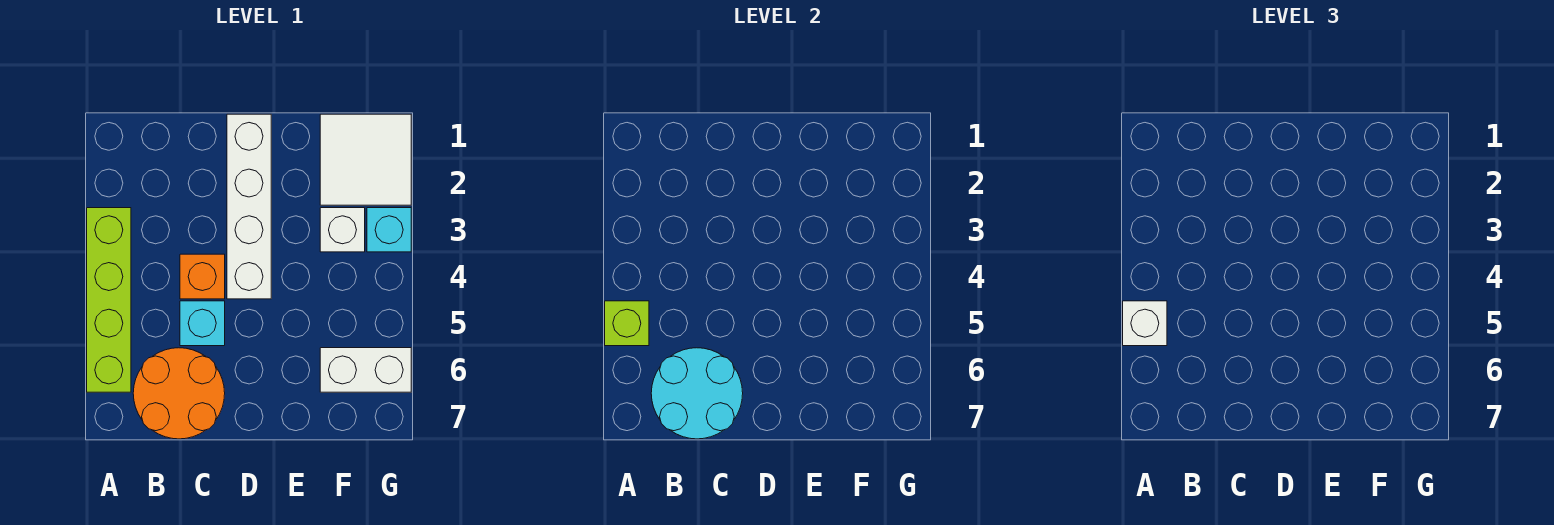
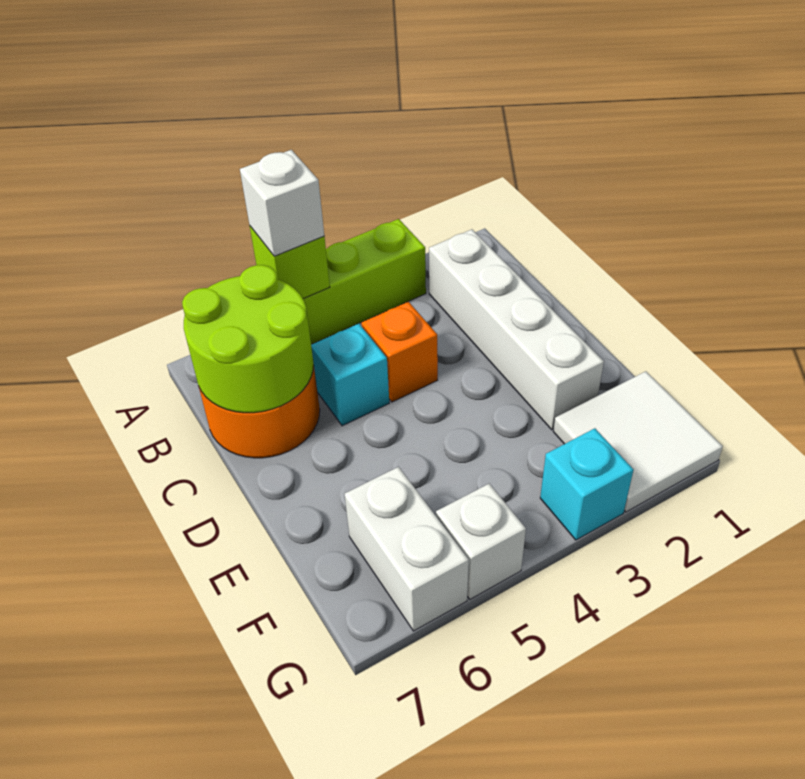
cyan round brick B6:C7 level 2 -> lime round brick B6:C7 level 2
white brick D1:D4 level 1 -> white brick B2:E2 level 1
white brick F3 level 1 -> white brick G5 level 1

